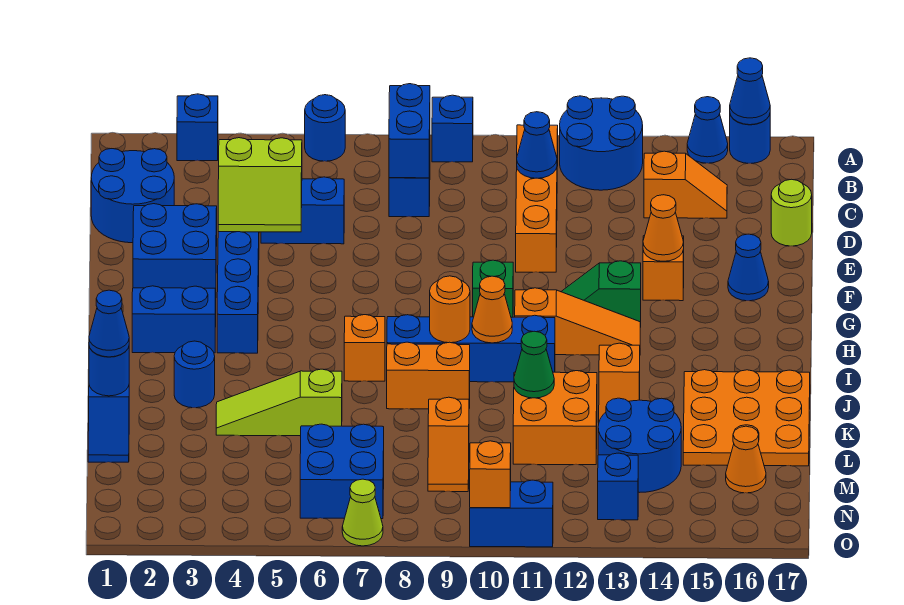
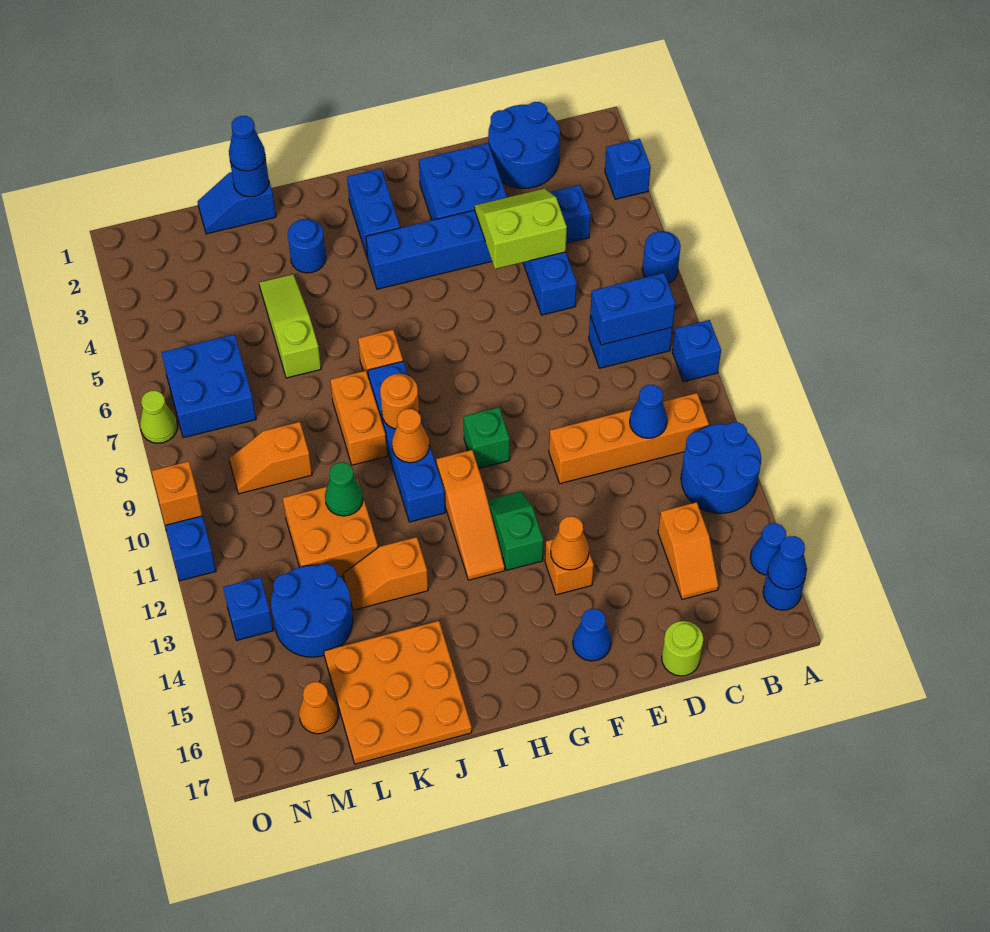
lime slope D4:E5 level 2 top D -> lime slope D4:E5 level 2 top 5

